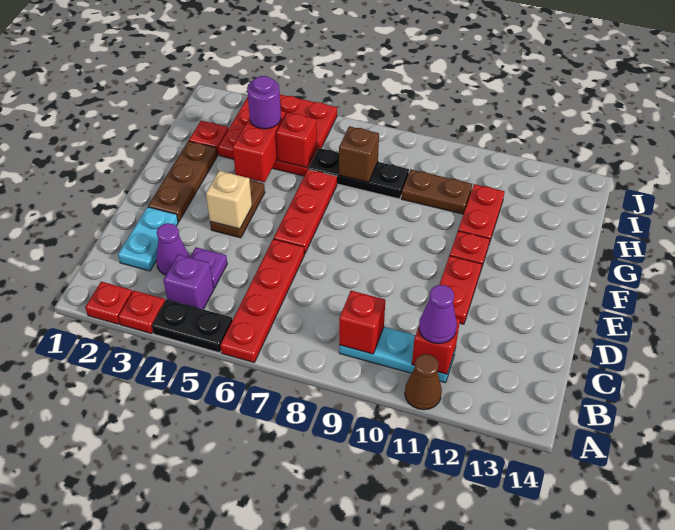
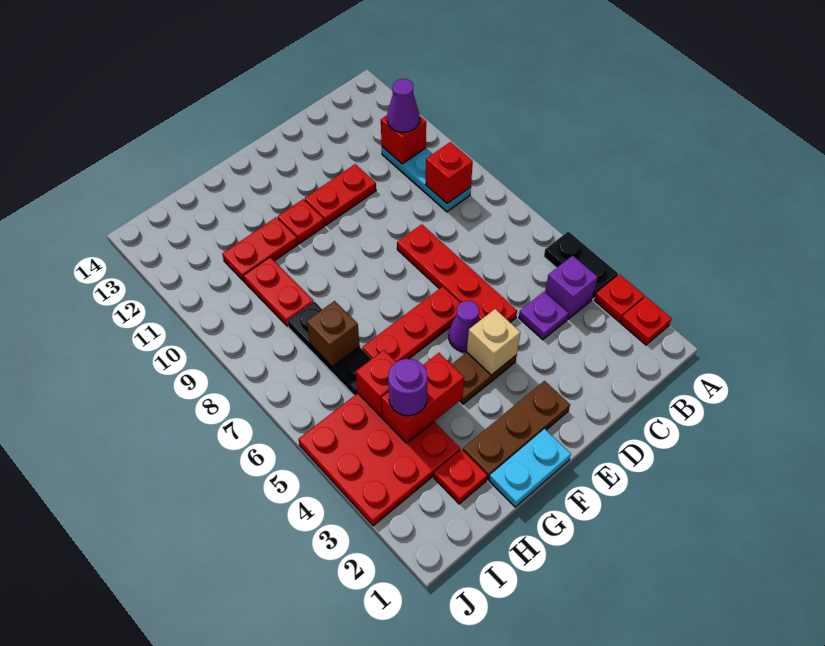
red plate A6:D6 level 1 -> red plate D5:D8 level 1
brown cone A11 level 1 -> none
cyan plate C2:D2 level 1 -> cyan plate F1:G1 level 1
purple cone C3 level 1 -> purple cone E5 level 1
brown plate H9:H10 level 1 -> red plate H9:H10 level 1

